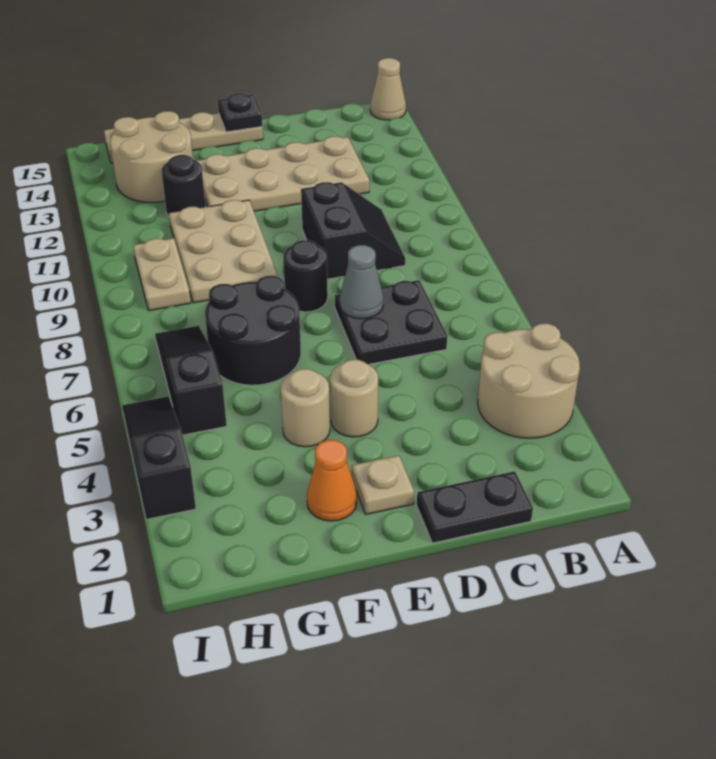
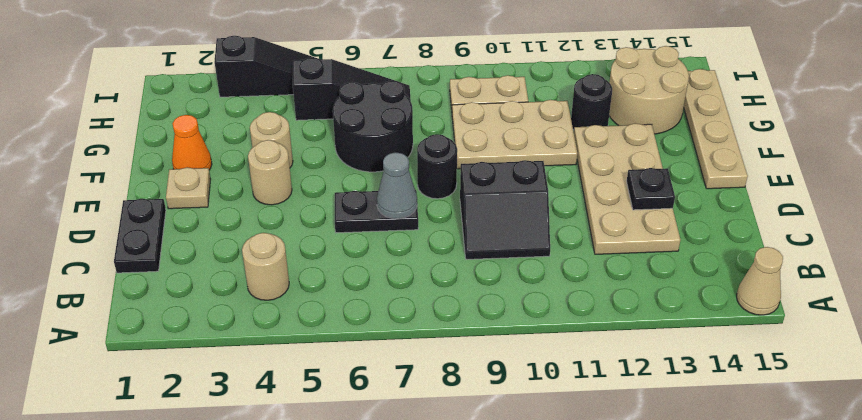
tan round brick A3:B4 level 1 -> tan round brick B4 level 1
black plate C6:D7 level 1 -> black plate D6:D7 level 1
black plate E15 level 2 -> black plate D13 level 2

